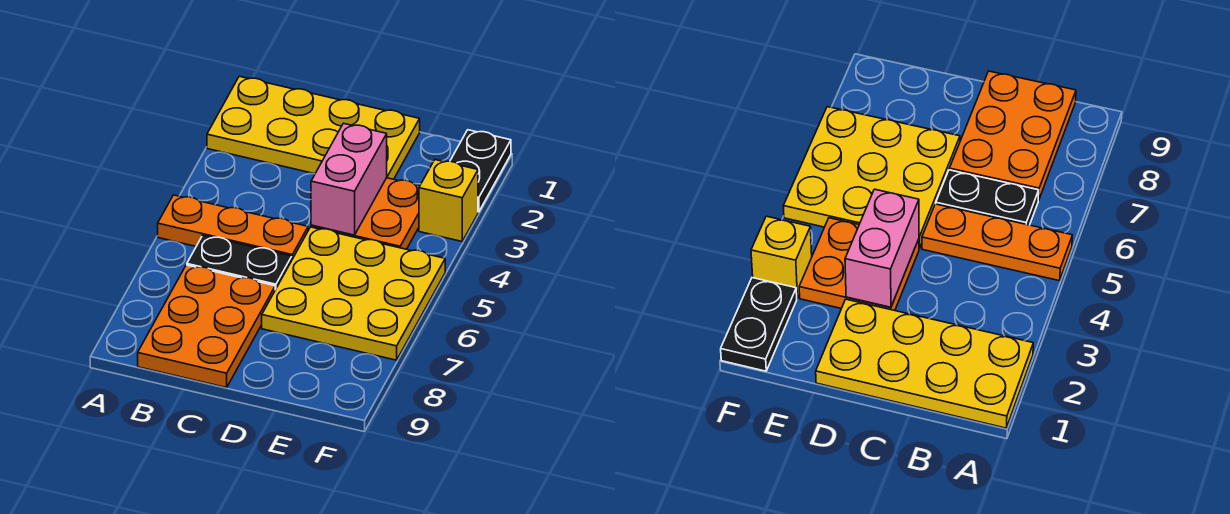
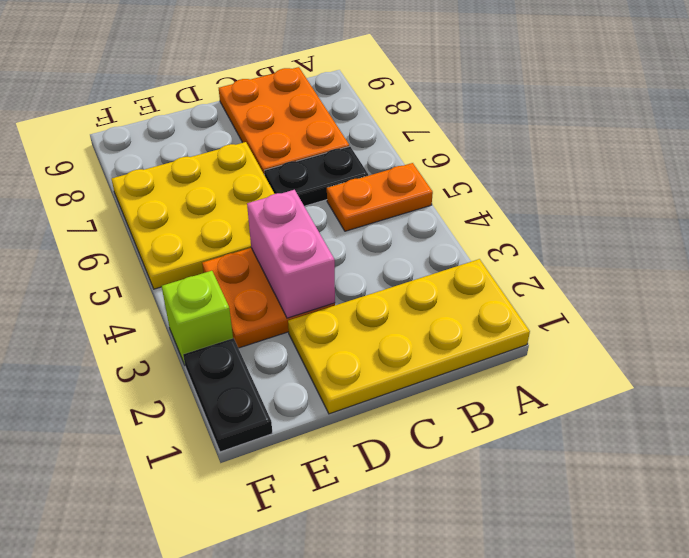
orange plate A5:C5 level 1 -> orange plate A5:B5 level 1
yellow brick F3 level 1 -> lime brick F3 level 1

